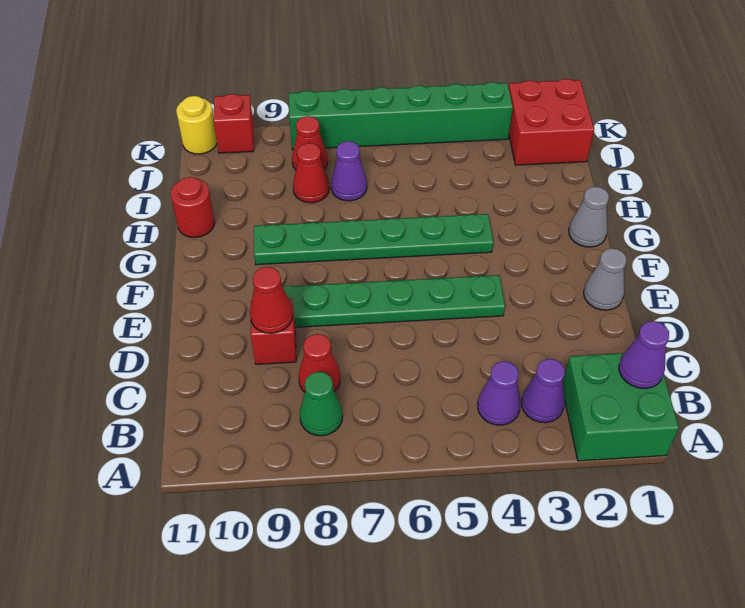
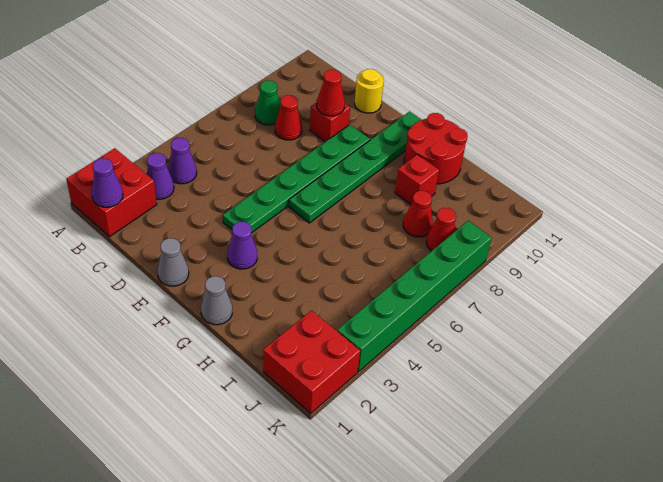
green brick A1:B2 level 1 -> red brick A1:B2 level 1
green plate G4:G9 level 1 -> green plate F6:F11 level 1
red round brick H11 level 1 -> red round brick G10:H11 level 1
purple cone I7 level 1 -> purple cone F3 level 1
red brick K10 level 1 -> red brick H9 level 1
yellow round brick K11 level 1 -> yellow round brick D11 level 1

